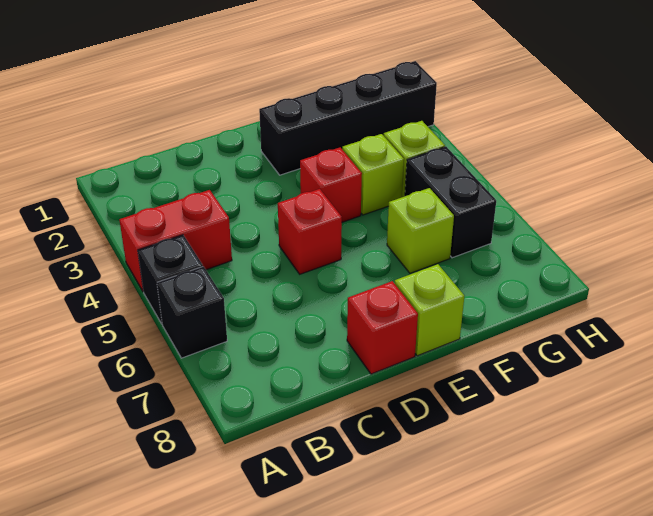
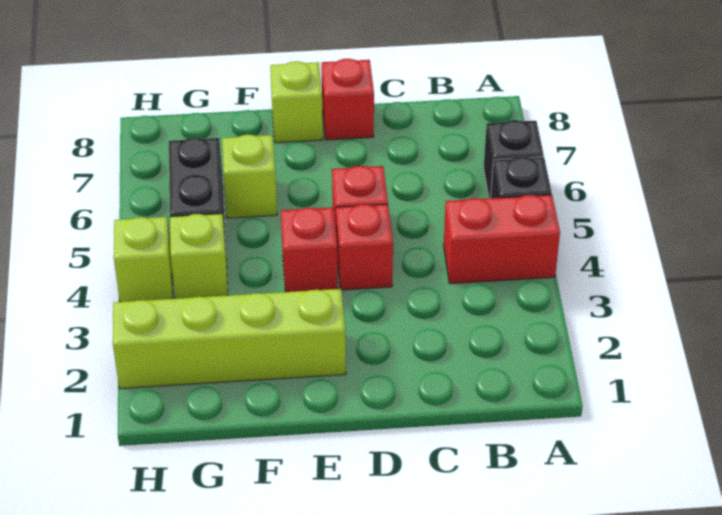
none -> red brick D4 level 1
black brick E2:H2 level 1 -> lime brick E2:H2 level 1
lime brick F4 level 1 -> lime brick H4 level 1

